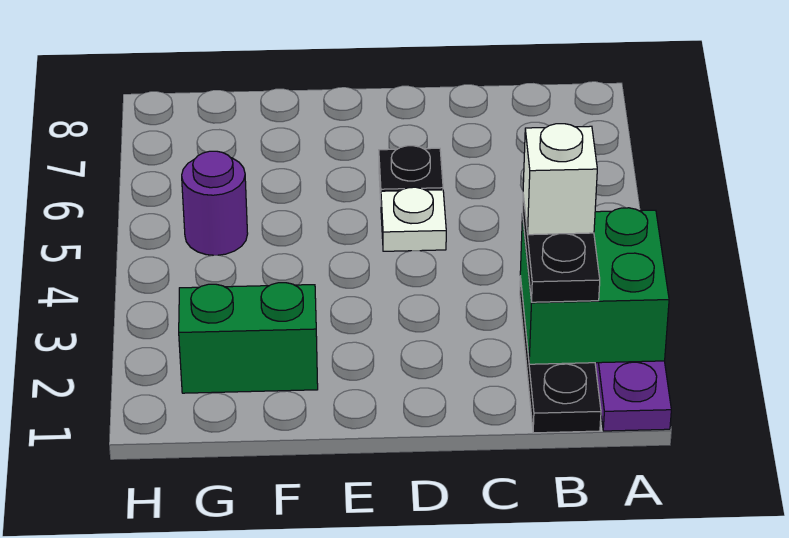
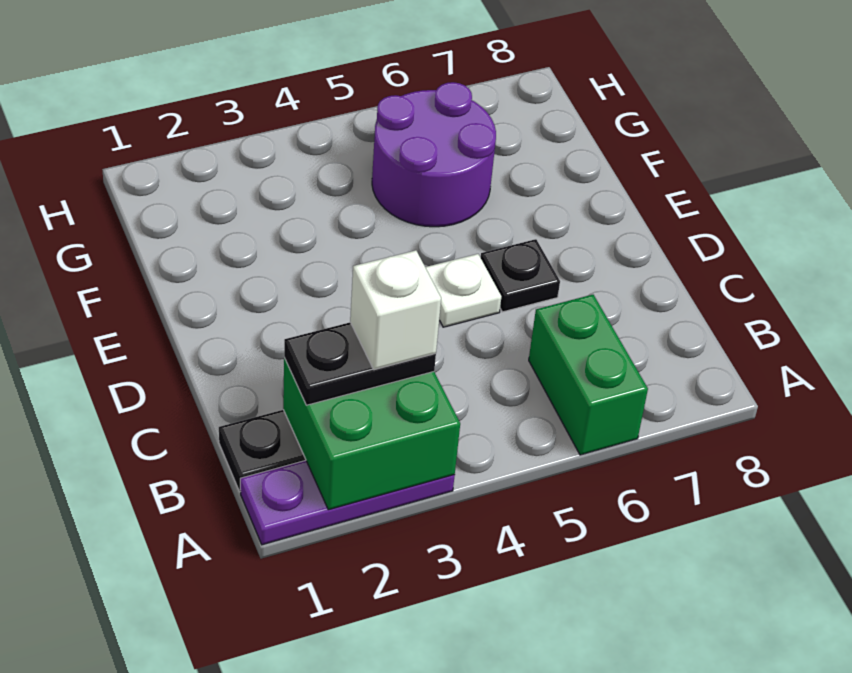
green brick F2:G2 level 1 -> green brick A6:B6 level 1
purple round brick G5 level 1 -> purple round brick F5:G6 level 1

